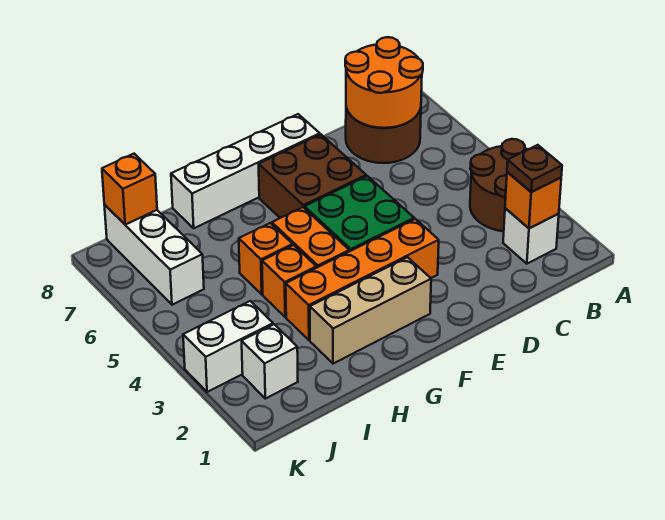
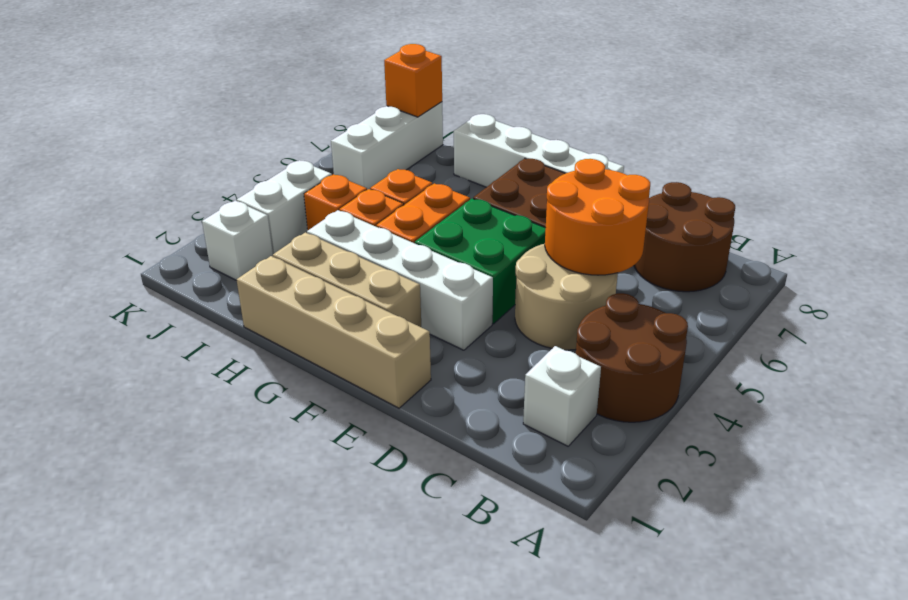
orange brick B2 level 2 -> orange brick I4 level 1
brown plate B2 level 3 -> none
orange round brick B7:C8 level 2 -> orange round brick C5:D6 level 2
none -> tan round brick C4:D5 level 1
none -> tan brick E1:H1 level 1
orange brick E3:H3 level 1 -> white brick E3:H3 level 1
white brick J3:K3 level 1 -> white brick J3:J4 level 1

